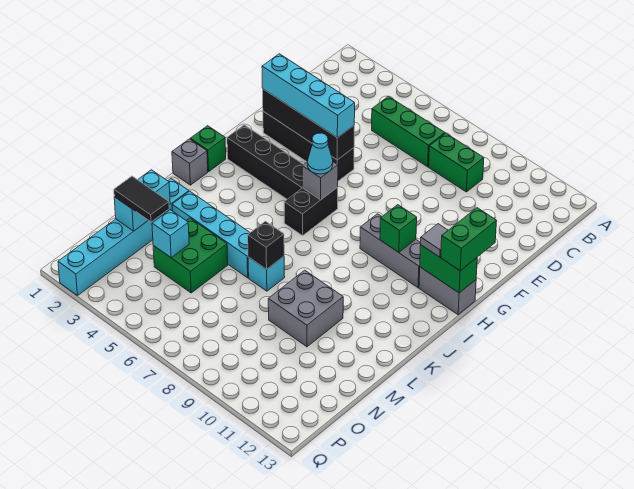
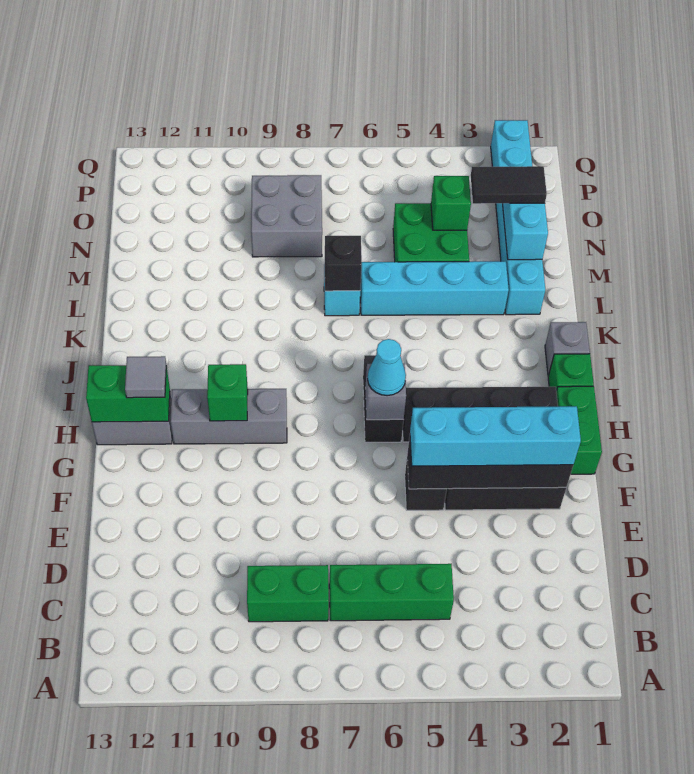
green brick G13:H13 level 3 -> green brick G1:H1 level 1
grey brick L9:M10 level 1 -> grey brick N8:O9 level 1
cyan brick N4 level 2 -> green brick N4 level 2

